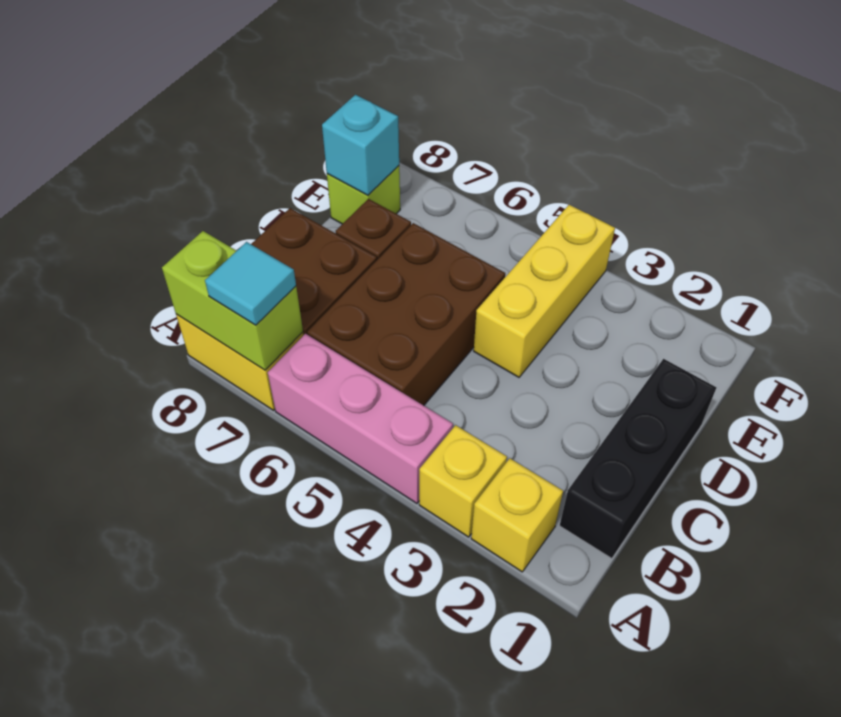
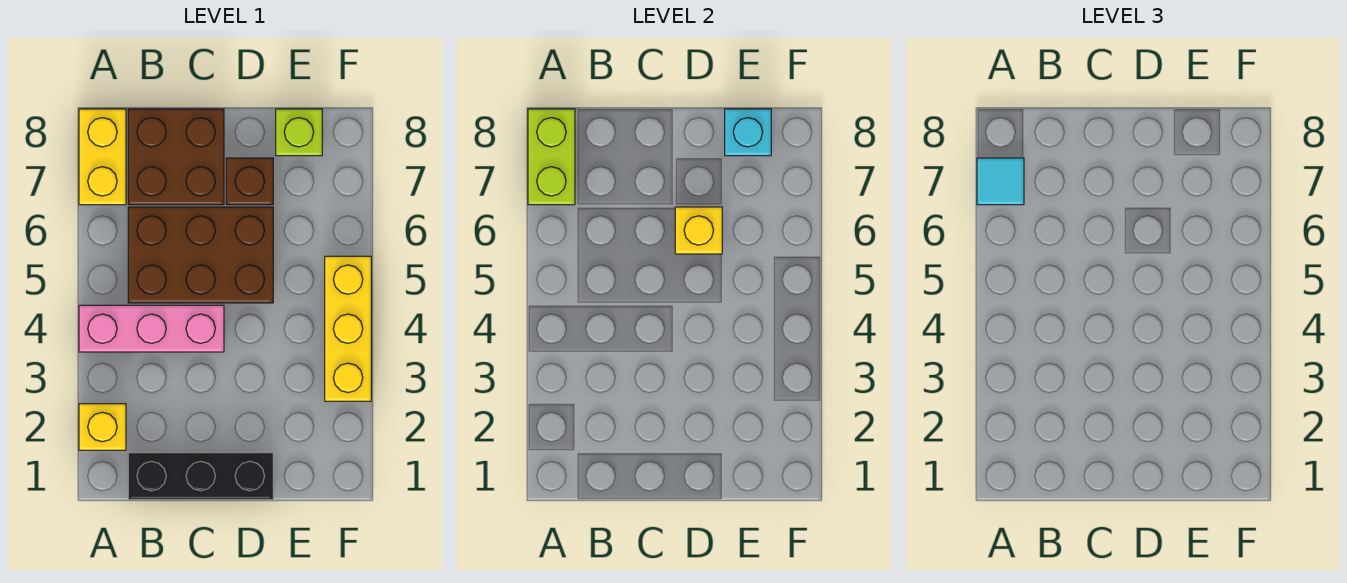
yellow brick A3 level 1 -> yellow brick D6 level 2
pink brick A4:A6 level 1 -> pink brick A4:C4 level 1
yellow brick D4:F4 level 1 -> yellow brick F3:F5 level 1

